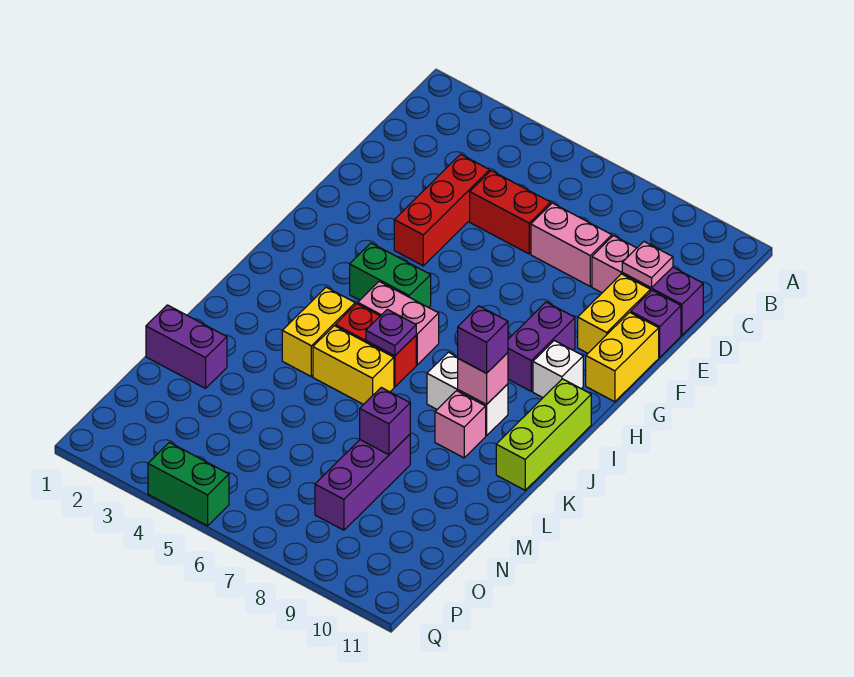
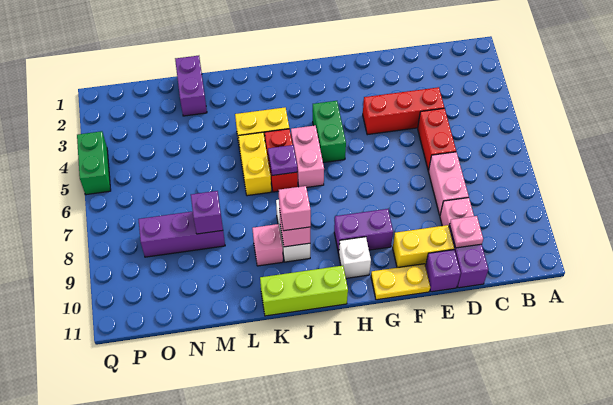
yellow brick F11:G11 level 1 -> yellow plate F11:G11 level 1
purple brick J9 level 3 -> pink brick J9 level 3

